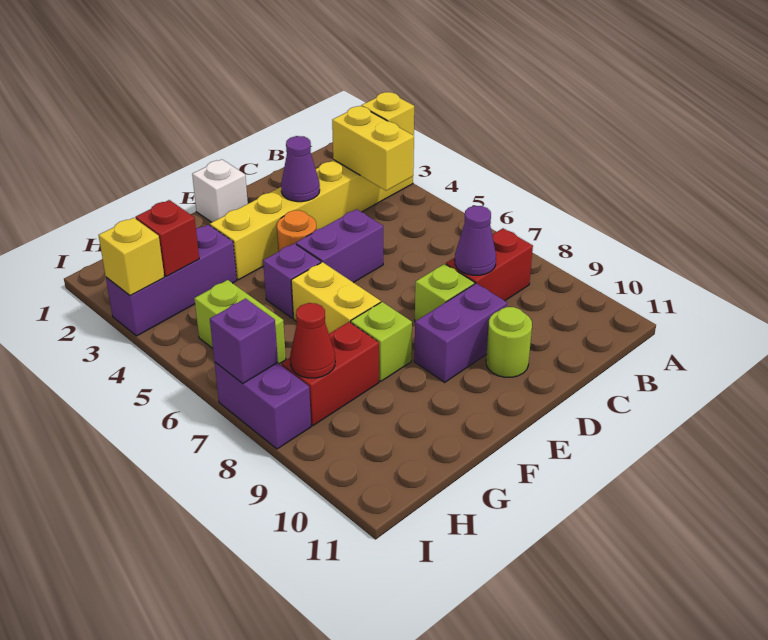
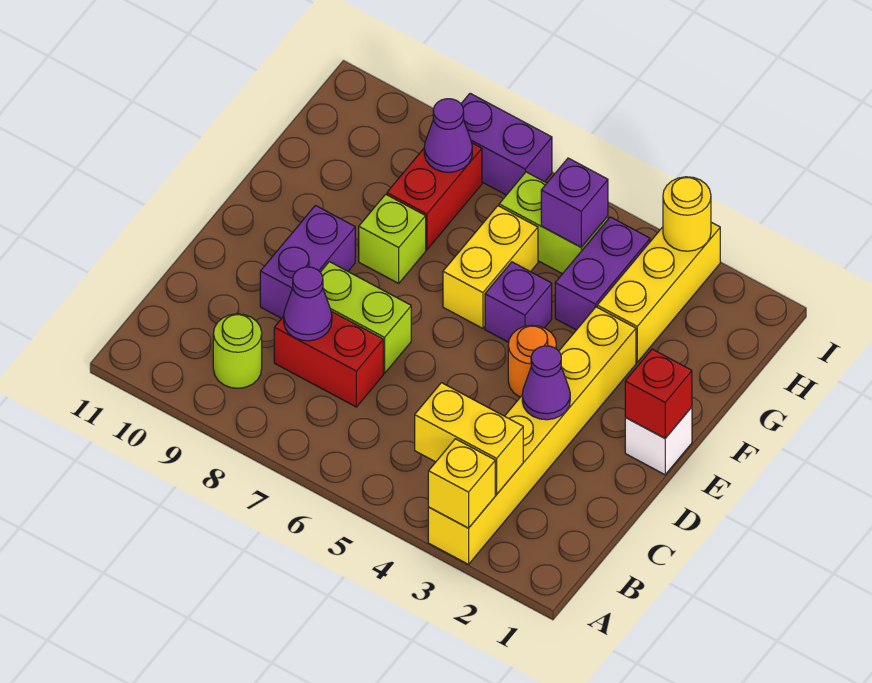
red brick B8:C8 level 1 -> red brick C7:C8 level 1
purple brick D5:E5 level 1 -> purple brick G4:H4 level 1
lime brick D8 level 1 -> lime brick D7:D8 level 1
lime round brick D10 level 1 -> lime round brick B9 level 1
yellow brick F6:F7 level 1 -> yellow brick F6:G6 level 1
purple brick G3:I3 level 1 -> yellow brick G3:I3 level 1
red brick H3 level 2 -> red brick E1 level 2
red cone H8 level 2 -> purple cone H8 level 2
yellow brick I3 level 2 -> yellow round brick I3 level 2
purple brick I7 level 2 -> purple brick H5 level 2

